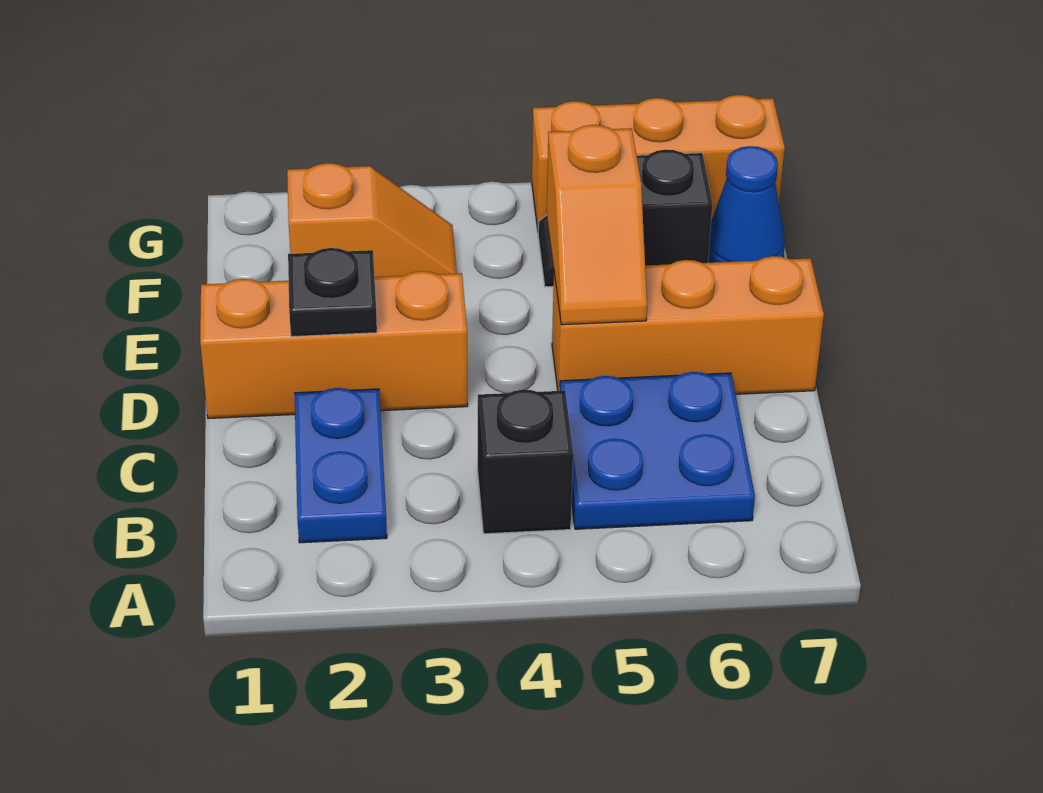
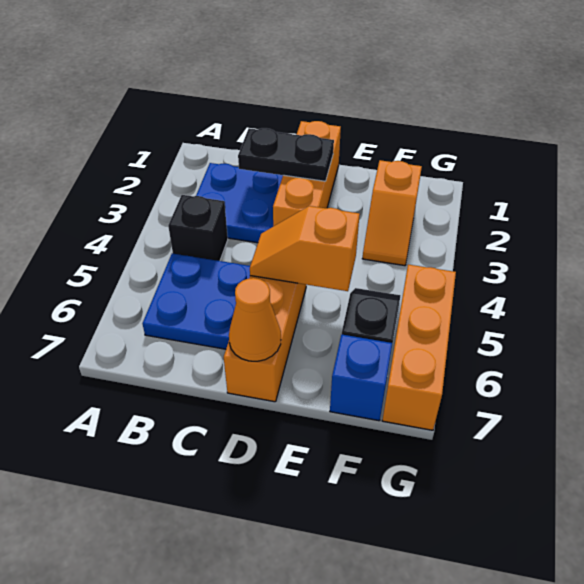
blue plate B2:C2 level 1 -> blue plate B2:C3 level 1
black plate D2 level 2 -> black plate C2:D2 level 2
none -> orange cone D7 level 2
blue cone F7 level 1 -> blue brick F7 level 1

